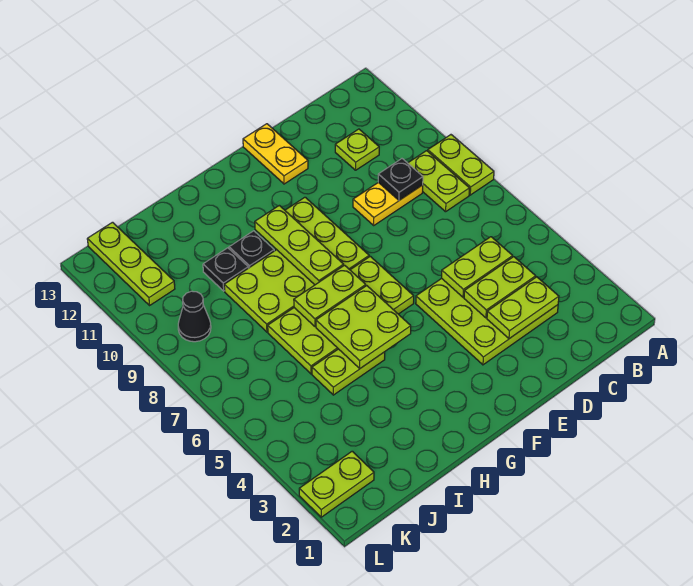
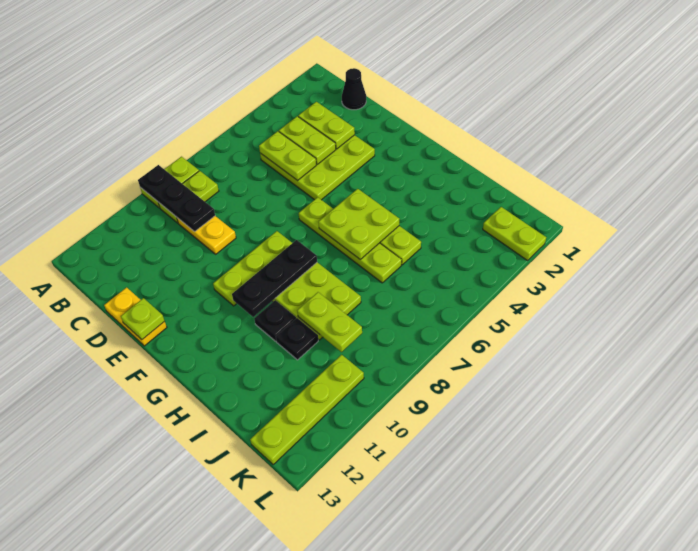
black plate C9 level 2 -> black plate A9:C9 level 2
lime plate C11 level 1 -> lime plate E13 level 2
yellow plate E12:E13 level 1 -> yellow plate D13:E13 level 1
lime plate F6:I7 level 1 -> lime plate F6:I6 level 1
lime plate G7:H7 level 2 -> lime plate I9:J9 level 2
lime plate G8:G10 level 2 -> black plate G8:G10 level 2
black cone K9 level 1 -> black cone C1 level 1
lime plate K11:K13 level 1 -> lime plate K10:K13 level 1

